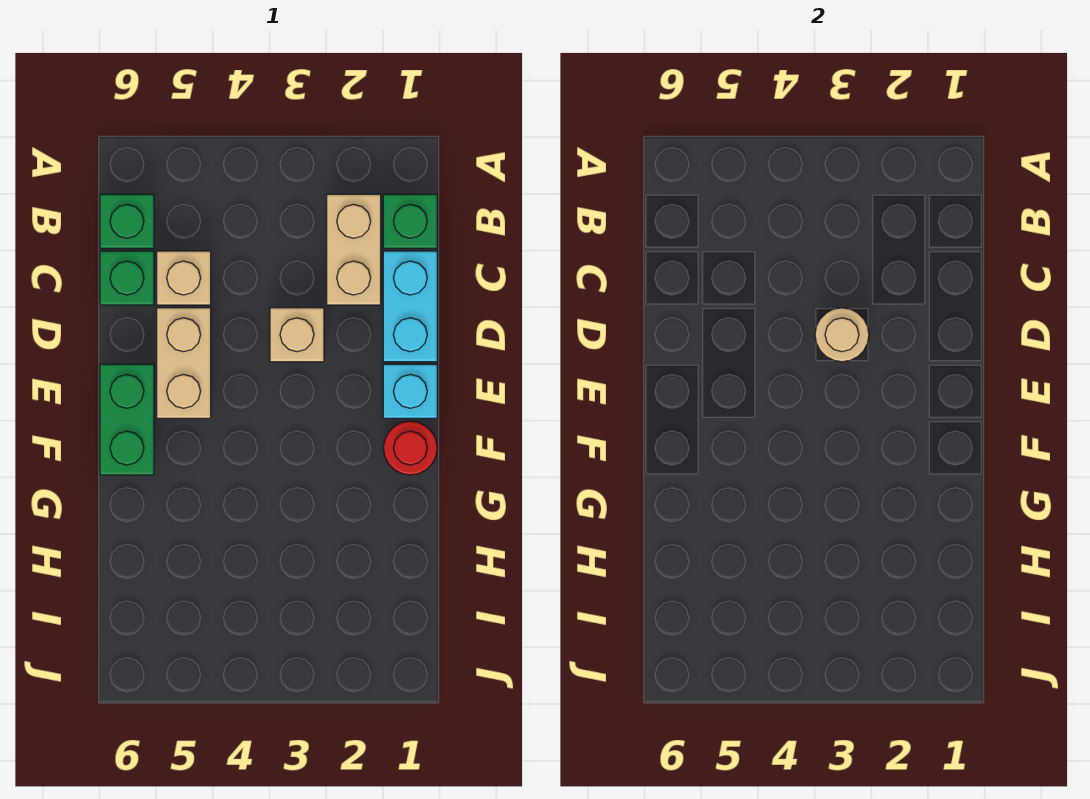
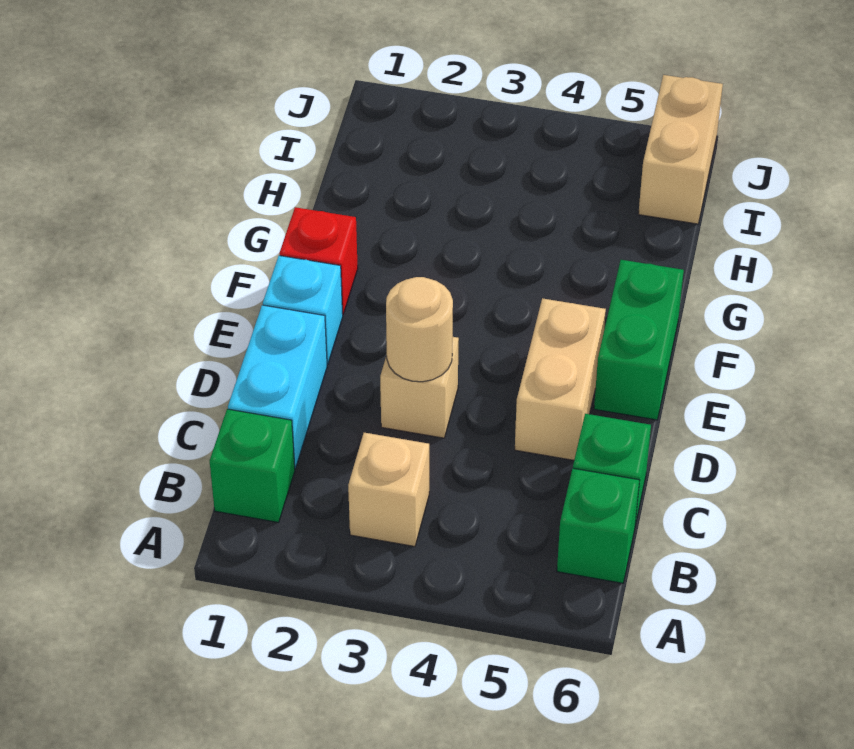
tan brick B2:C2 level 1 -> tan brick I6:J6 level 1
tan brick C5 level 1 -> tan brick B3 level 1
red round brick F1 level 1 -> red brick F1 level 1

